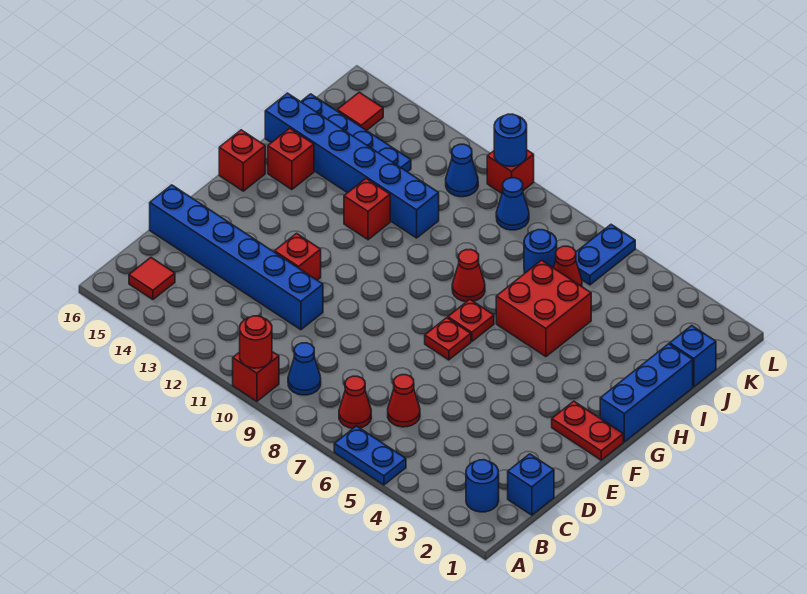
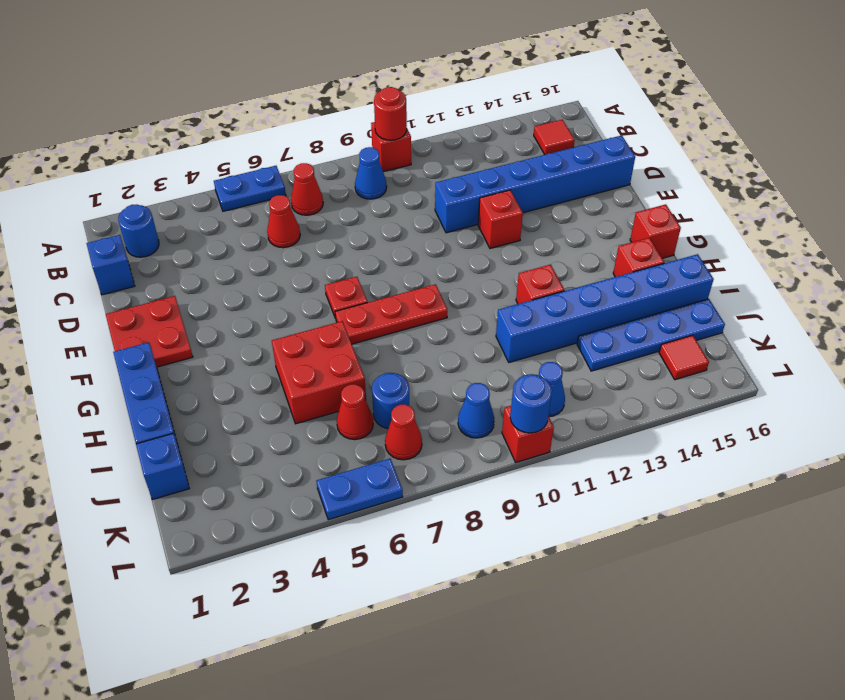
red plate F1:F2 level 1 -> red plate E1:F2 level 1
red plate G7 level 1 -> red plate G7:G9 level 1
red cone H8 level 1 -> red cone K7 level 1
blue plate K6:L6 level 1 -> blue plate L5:L6 level 1

